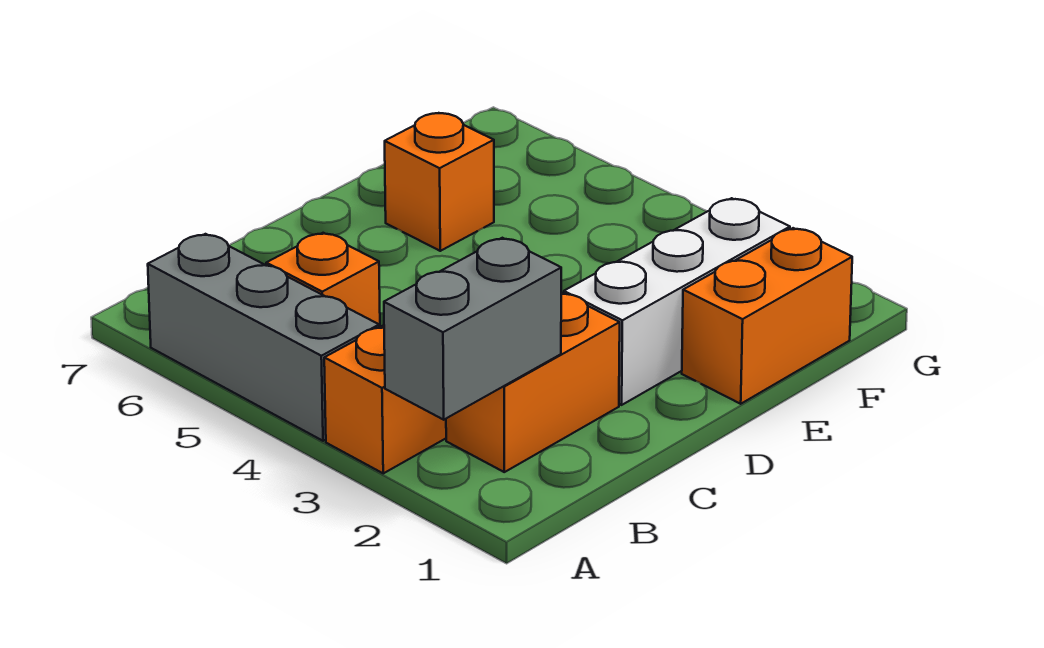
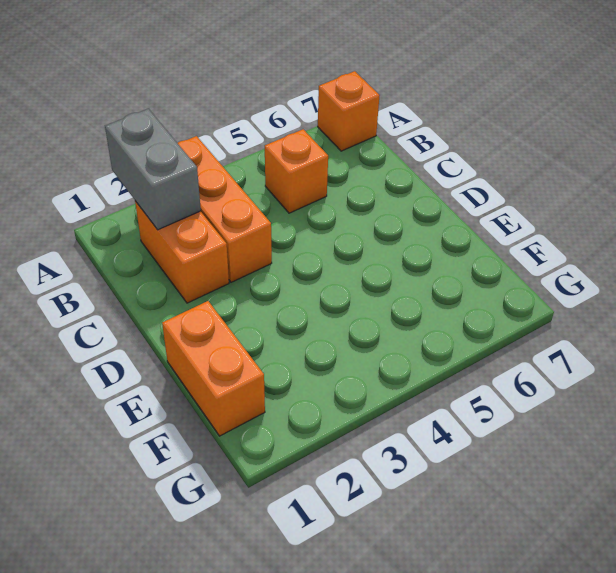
grey brick A4:A6 level 1 -> none
white brick D2:F2 level 1 -> none
orange brick E6 level 1 -> orange brick A7 level 1

